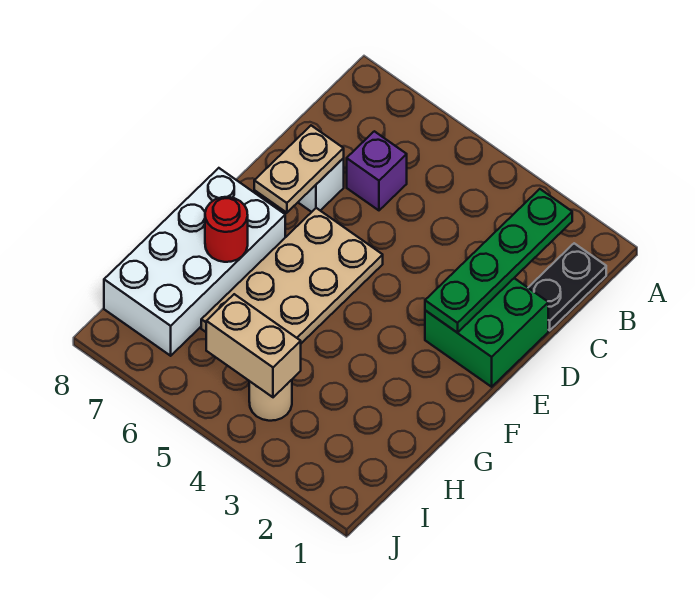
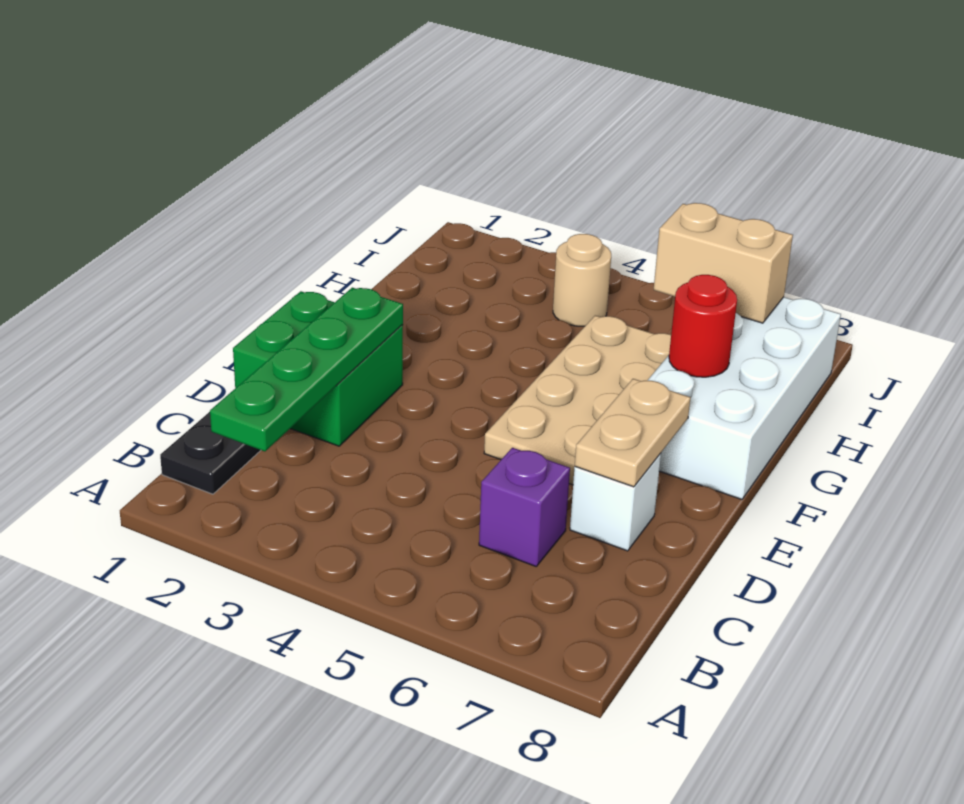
tan brick I4:I5 level 2 -> tan brick I6:I7 level 2

